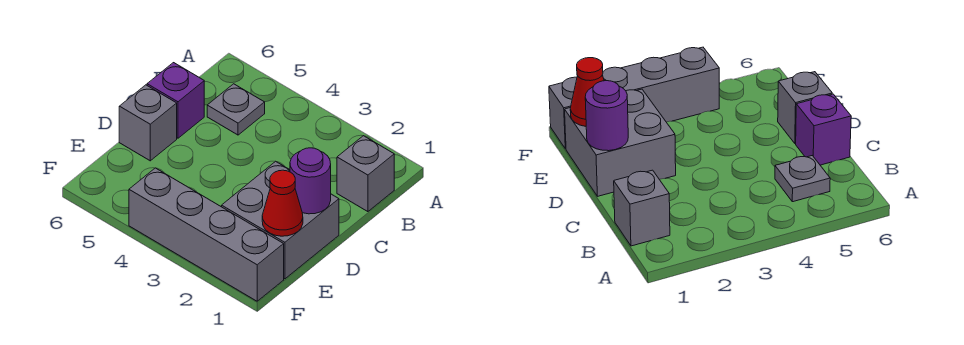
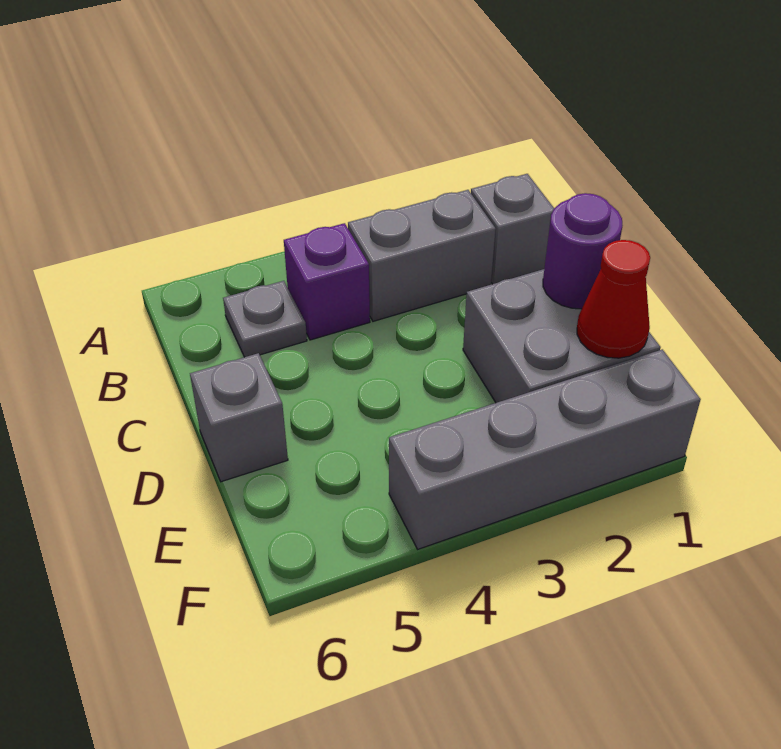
none -> grey brick B2:B3 level 1
purple brick C6 level 1 -> purple brick B4 level 1

